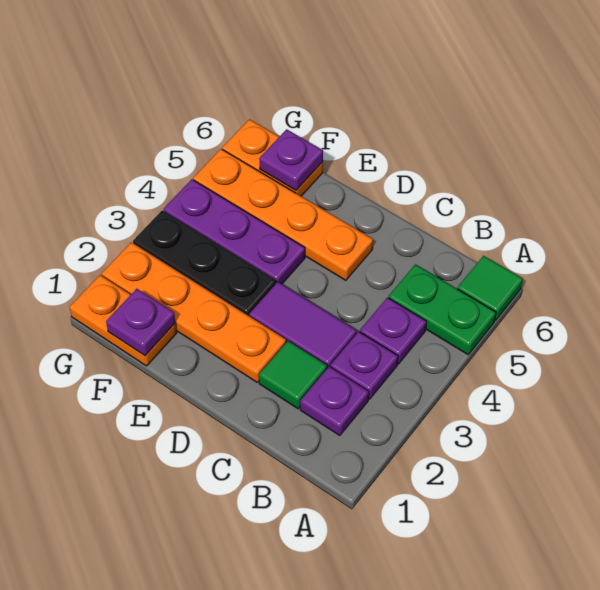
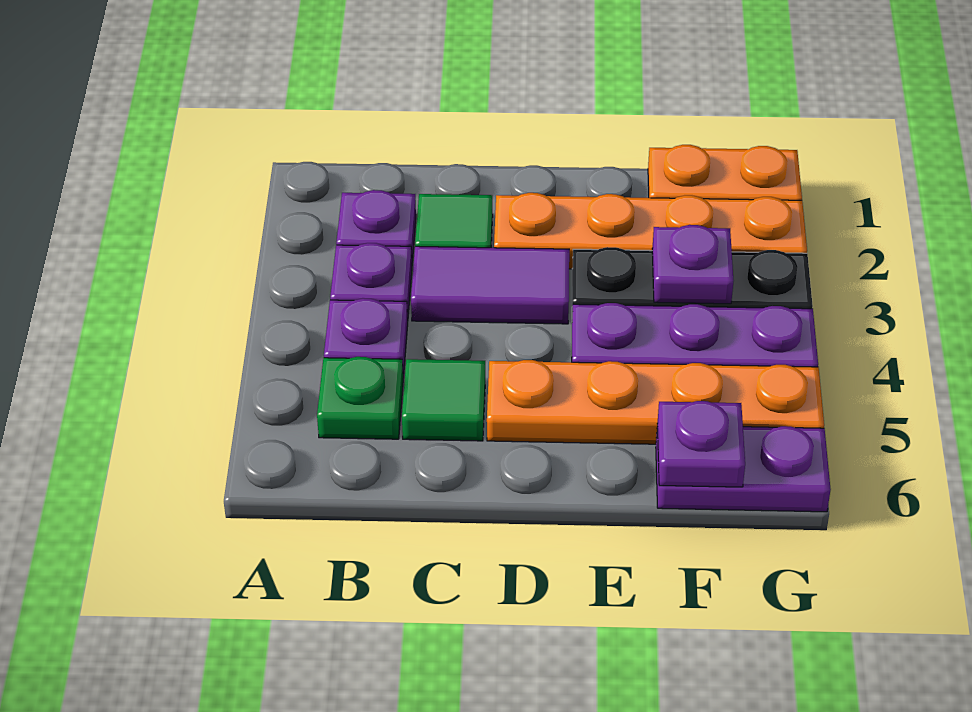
green plate A5:B5 level 1 -> green plate B5 level 1
green tile A6 level 1 -> green tile C5 level 1
purple plate F1 level 2 -> purple plate F3 level 2
orange plate F6:G6 level 1 -> purple plate F6:G6 level 1

